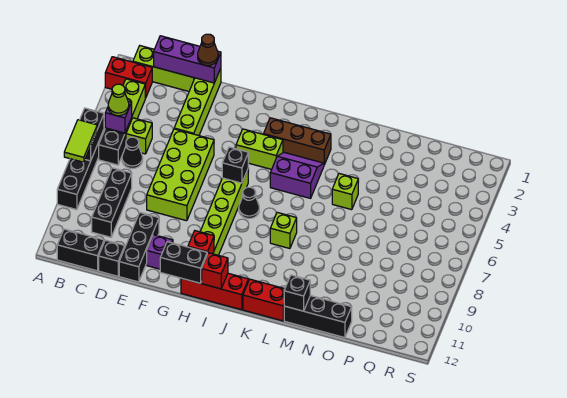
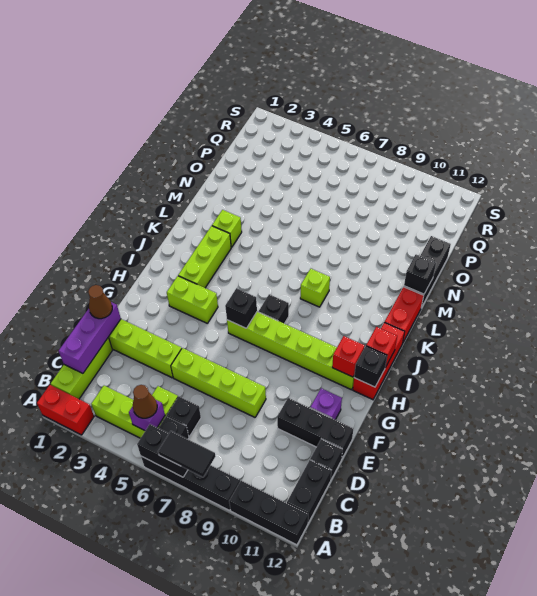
red brick A2:B2 level 1 -> red brick A1:A2 level 1
lime tile A7:A8 level 3 -> black tile A7:A8 level 3
lime cone B5 level 3 -> brown cone B5 level 3
black cone C6 level 1 -> black brick C6 level 1
black brick C8:C10 level 1 -> black brick A10:A12 level 1
lime brick E5:F8 level 1 -> lime brick E5:E8 level 1
black brick G12:H12 level 2 -> black brick H12 level 2
lime brick H4:I4 level 1 -> lime brick H3:H4 level 1
brown brick I3:K3 level 1 -> lime brick I3:K3 level 1
black cone I7 level 1 -> black brick I7 level 1
purple slope J4:K5 level 1 top 5 -> none
lime brick M5 level 1 -> lime brick L3 level 1

